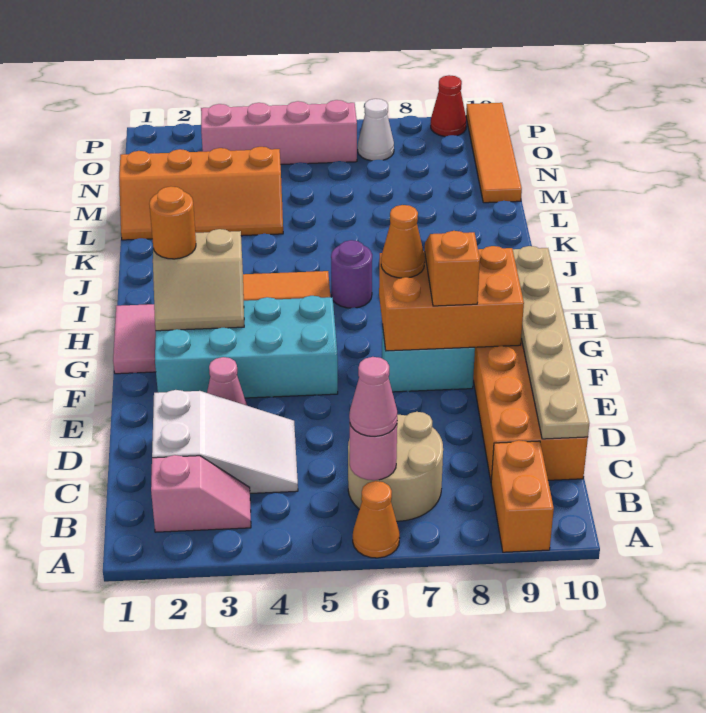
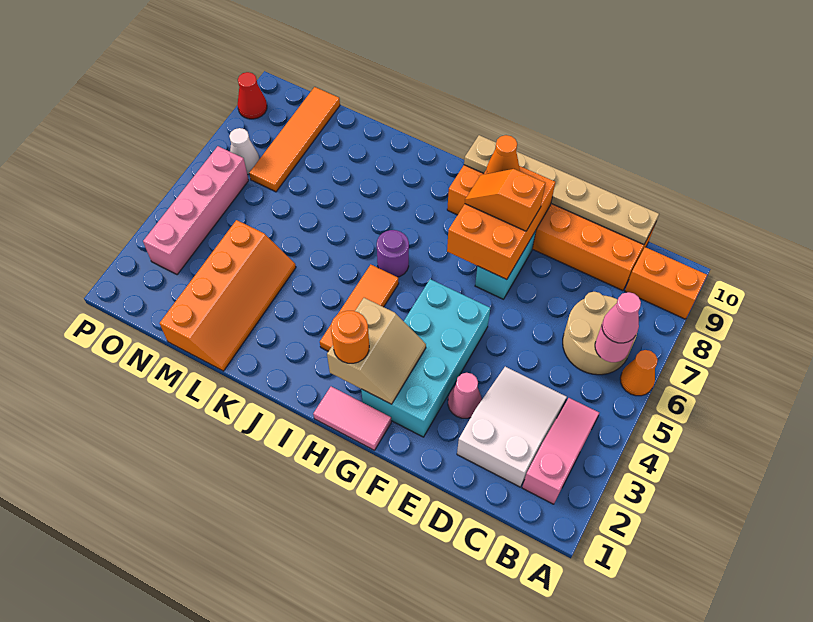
pink slope B2:B3 level 1 top 2 -> pink slope B2:B4 level 1 top 2
orange cone G7 level 3 -> orange cone G9 level 3
orange tile M10:P10 level 1 -> orange tile N7:N10 level 1

